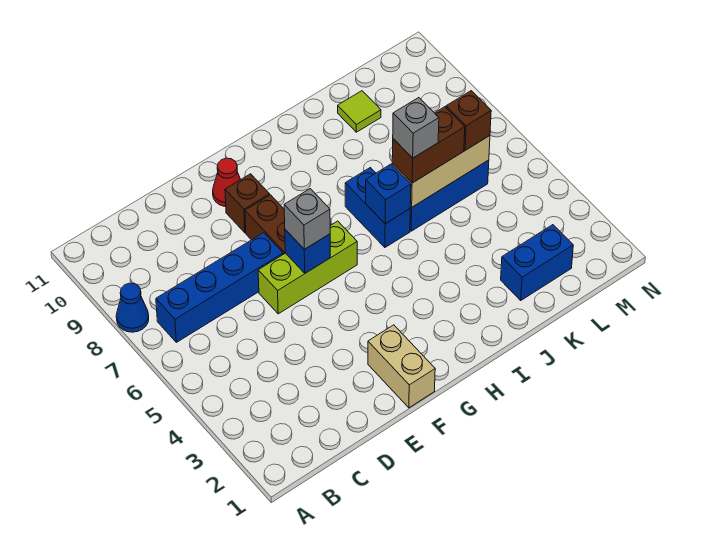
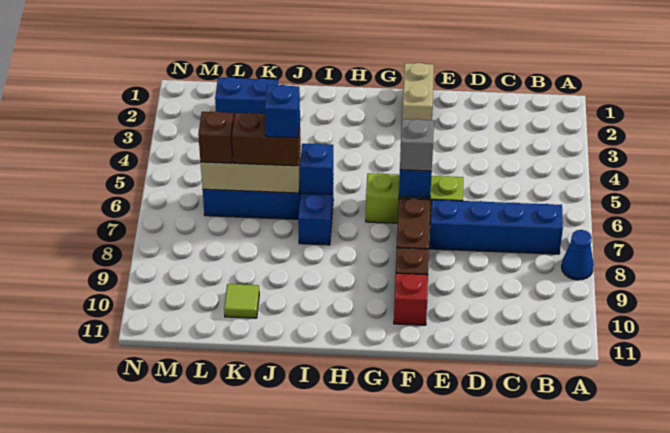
red cone F10 level 1 -> red brick F10 level 1
grey brick J6 level 4 -> blue brick J6 level 4

